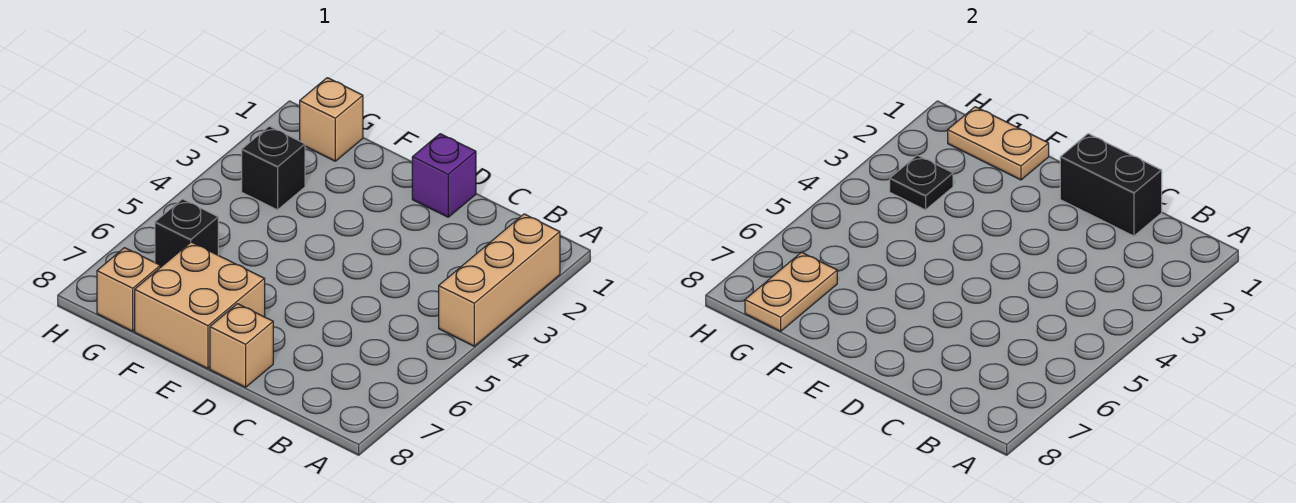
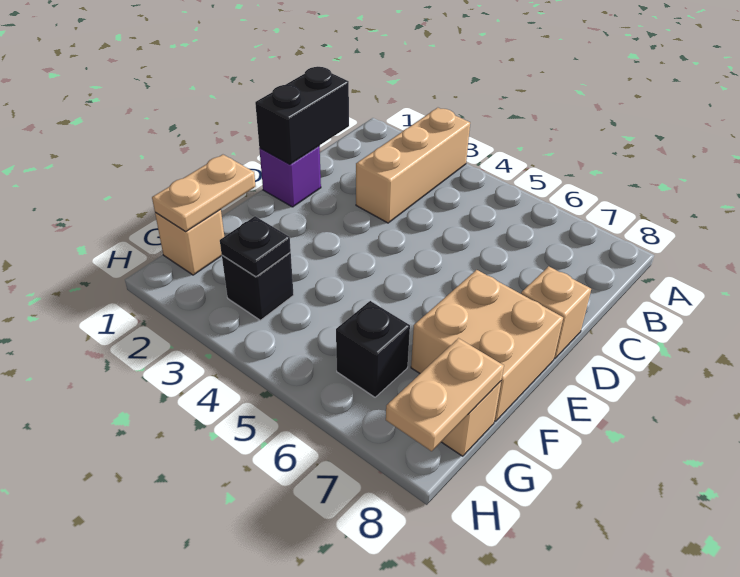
tan brick A2:A4 level 1 -> tan brick A3:C3 level 1
tan plate G7:G8 level 2 -> tan plate G8:H8 level 2

